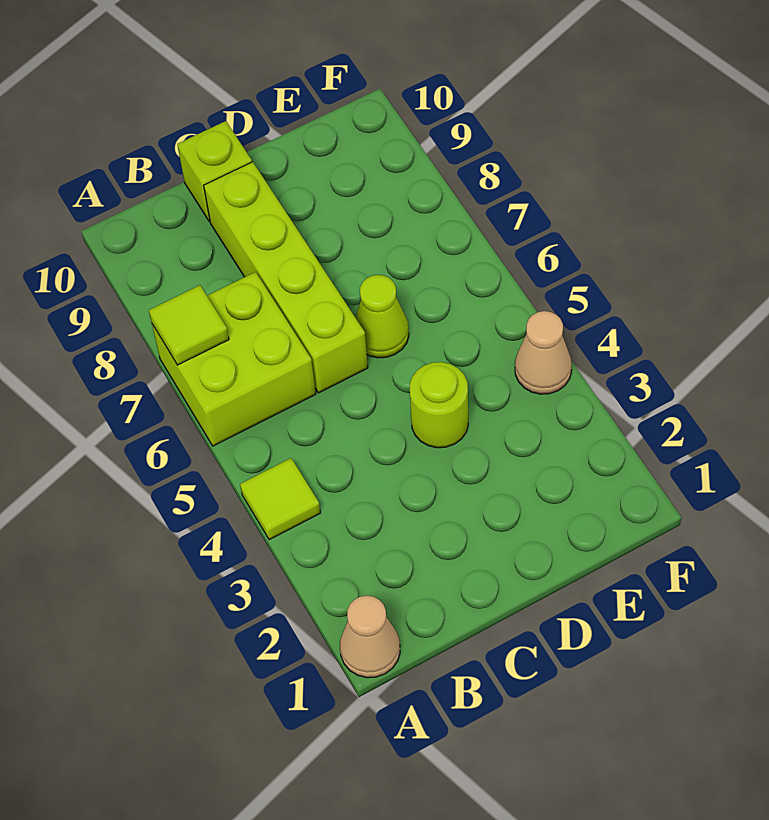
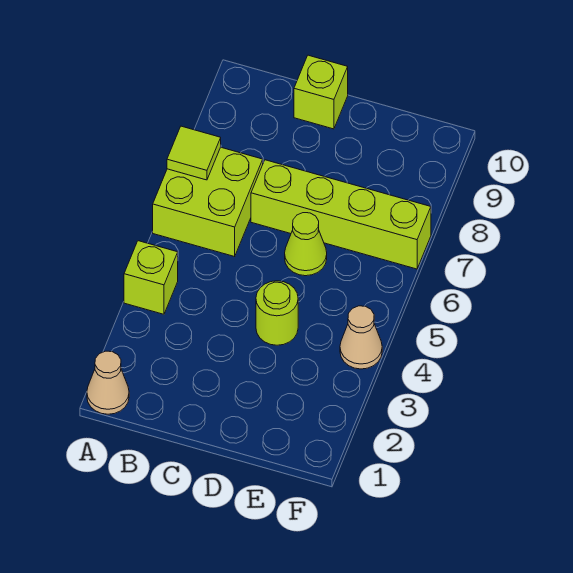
lime tile A4 level 1 -> lime brick A4 level 1
lime brick C6:C9 level 1 -> lime brick C7:F7 level 1

